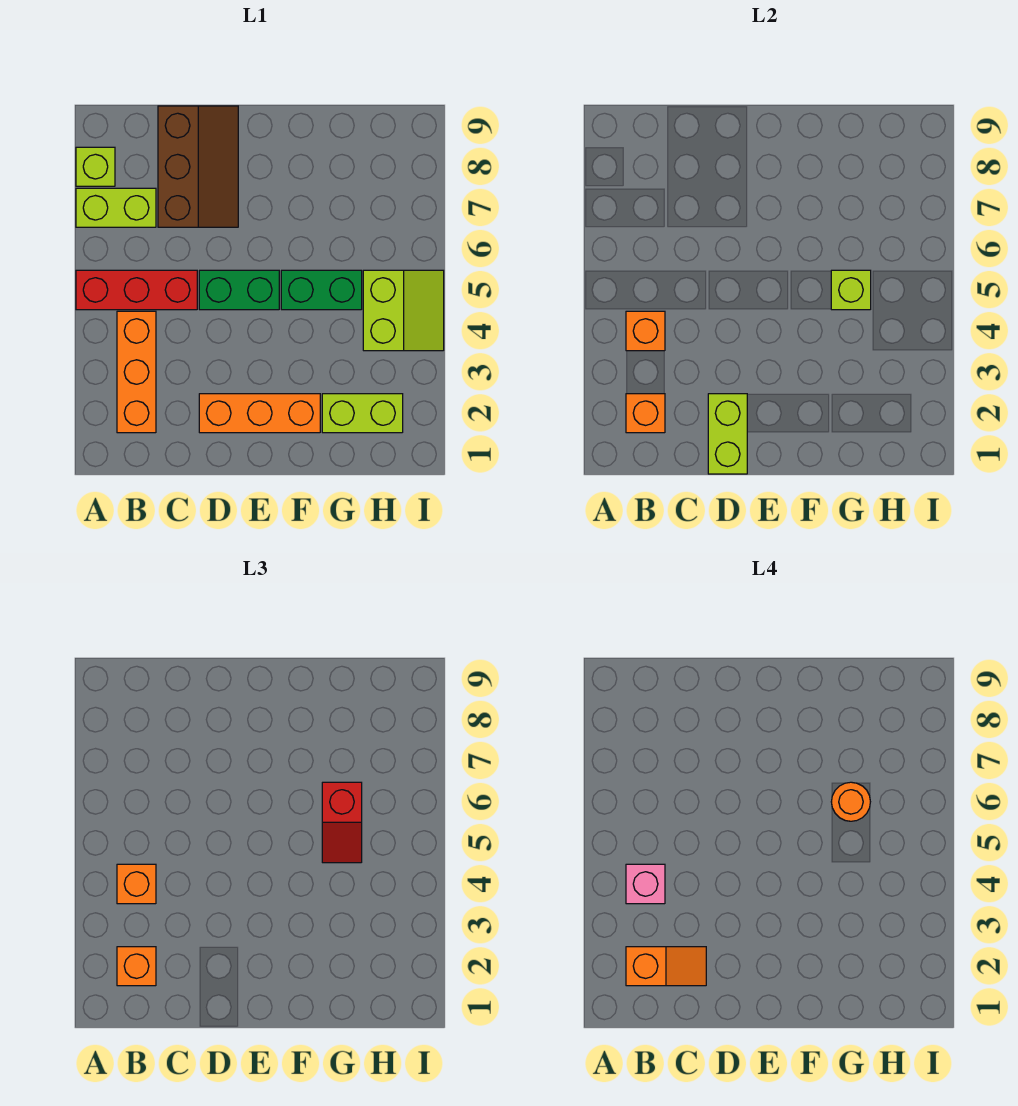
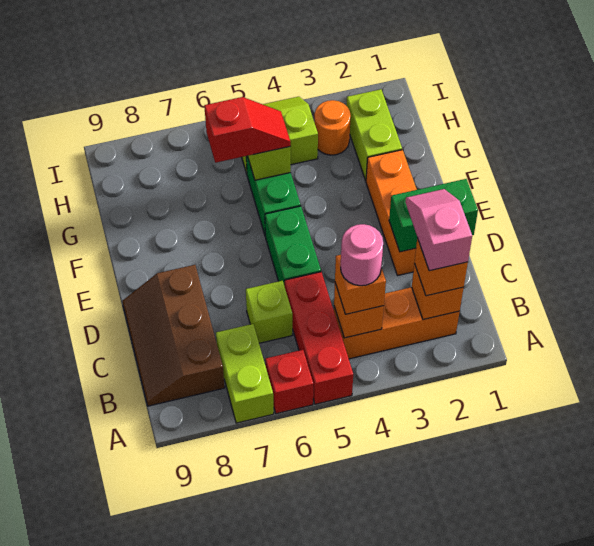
none -> red brick A6 level 1
lime brick A8 level 1 -> lime brick C6 level 1
orange slope B2:C2 level 4 top B -> pink slope B2:C2 level 4 top B
pink brick B4 level 4 -> pink round brick B4 level 4
brown slope C7:D9 level 1 top C -> brown slope B8:D9 level 1 top 8
lime brick D1:D2 level 2 -> green brick D1:D2 level 2
orange round brick G6 level 4 -> orange round brick H3 level 1

